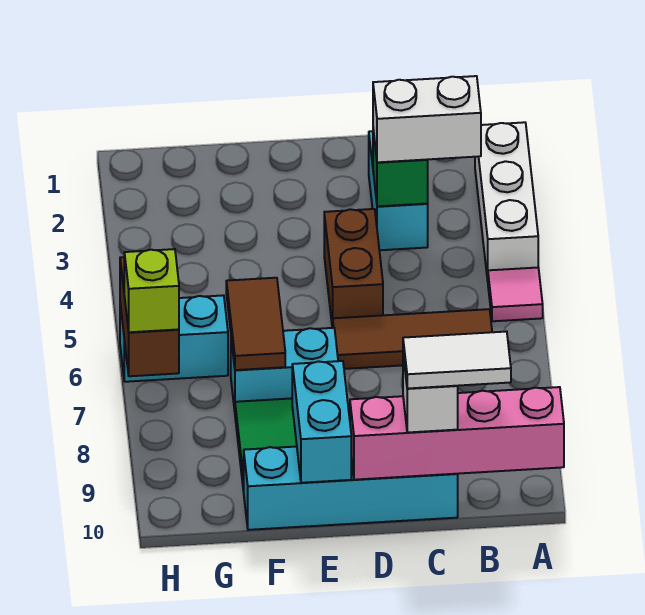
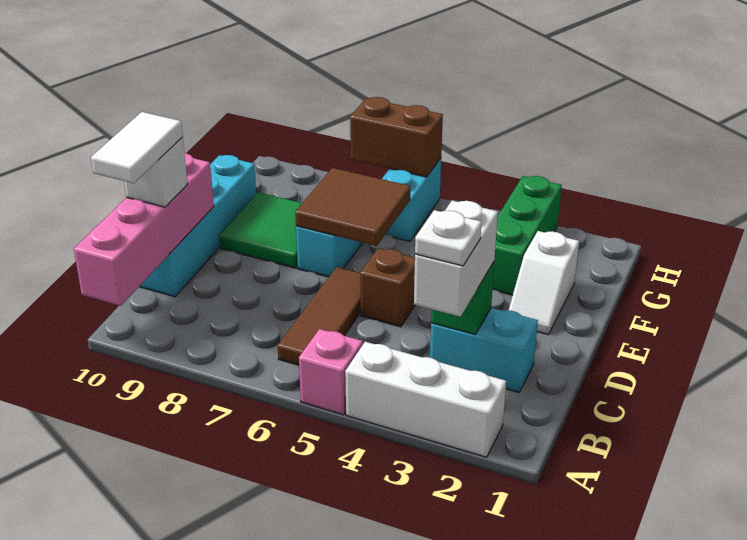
pink tile A5 level 1 -> pink brick A5 level 1
none -> white plate B3 level 4
brown brick D4:D5 level 1 -> brown brick D5 level 1
none -> white slope E2:F2 level 1 top F
cyan brick E9:E10 level 2 -> none
none -> green brick F3:H3 level 1
brown tile F6:F7 level 2 -> brown tile E6:F7 level 2
lime brick H7 level 3 -> none

